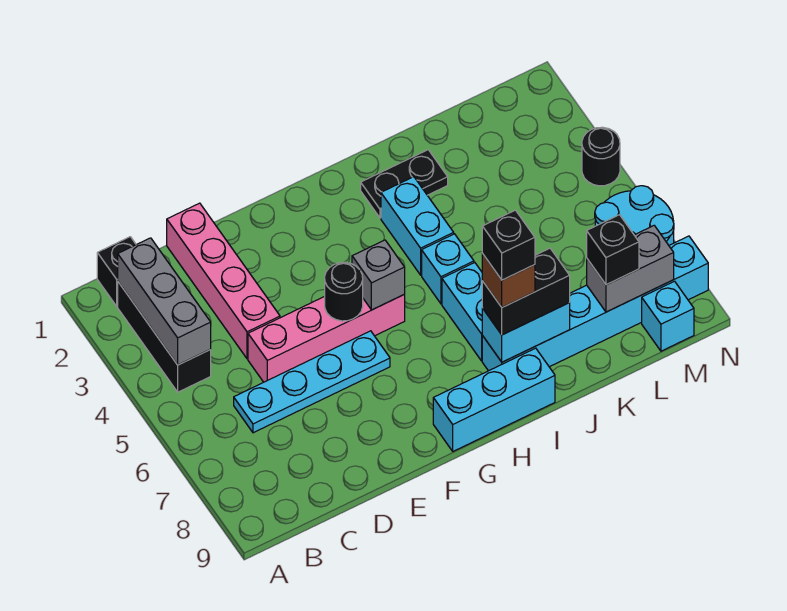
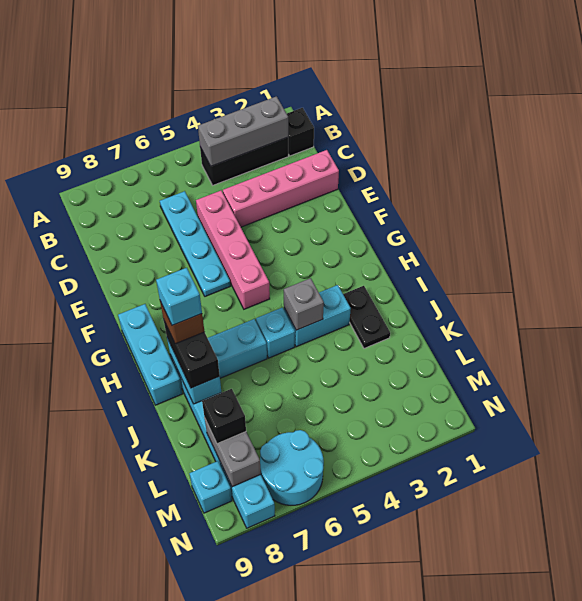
black round brick F5 level 2 -> none
grey brick G5 level 2 -> grey brick I4 level 2
black brick I8 level 5 -> cyan brick I8 level 5
black round brick N4 level 1 -> none

